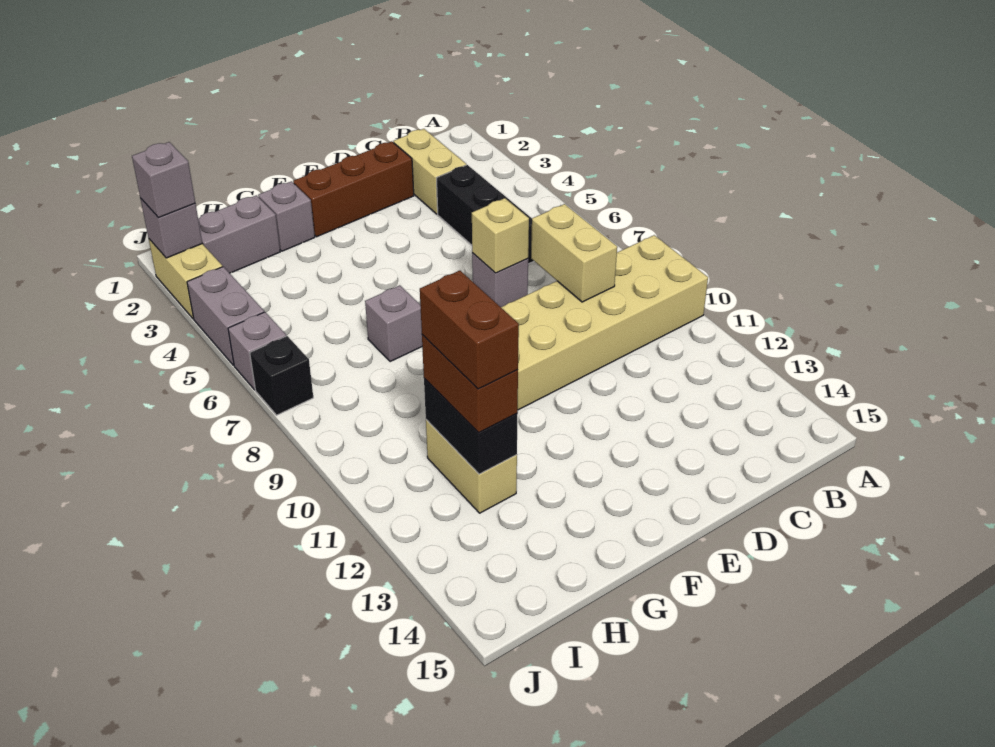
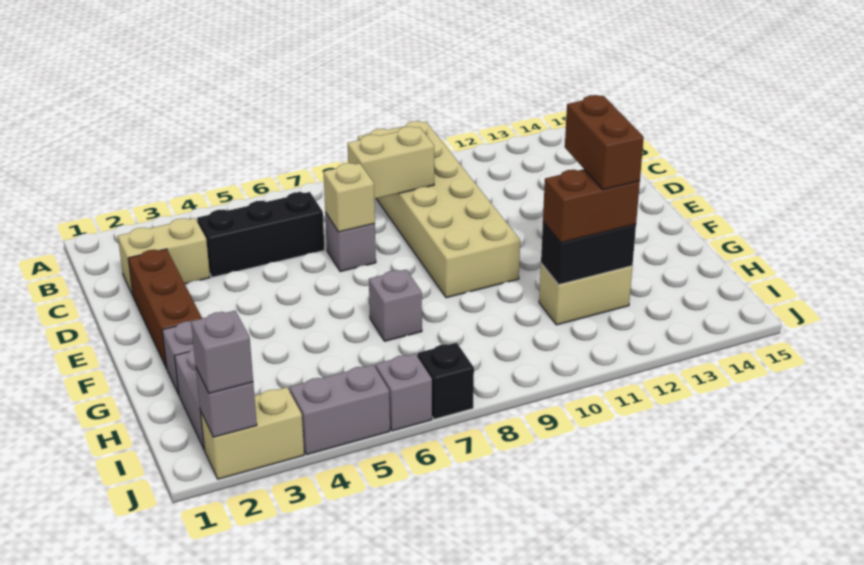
brown brick H11:H12 level 4 -> brown brick G12:H12 level 4

